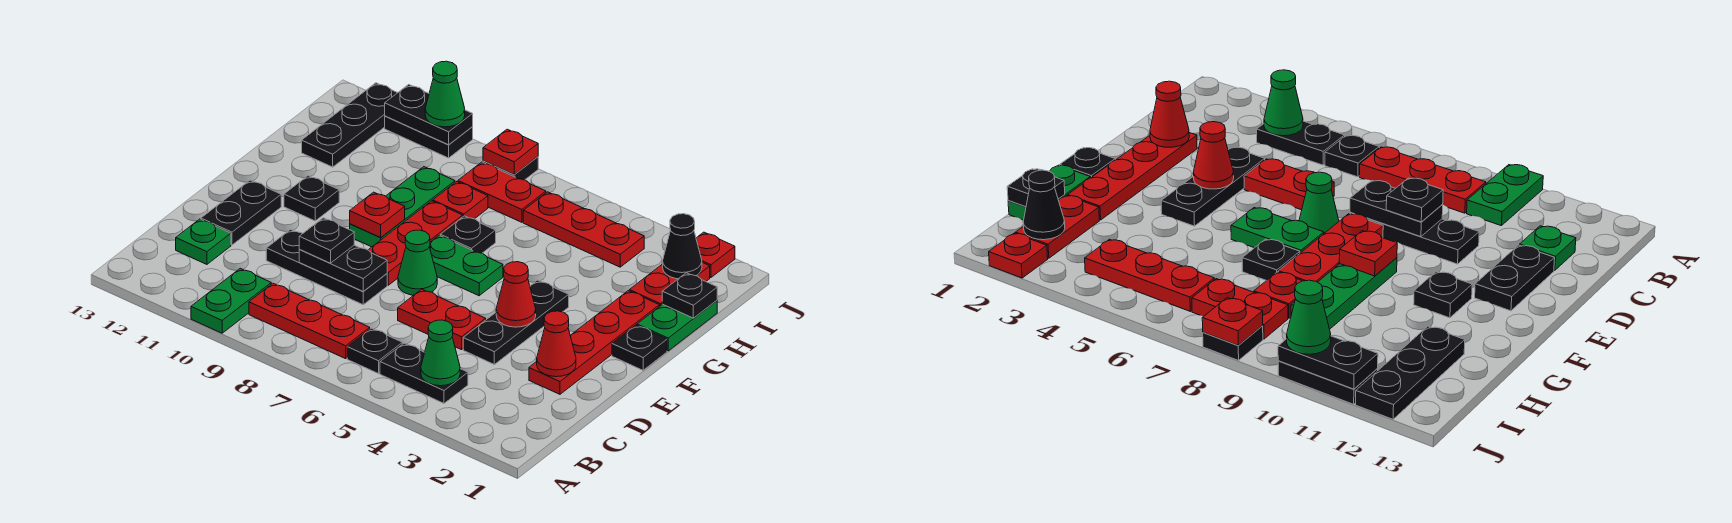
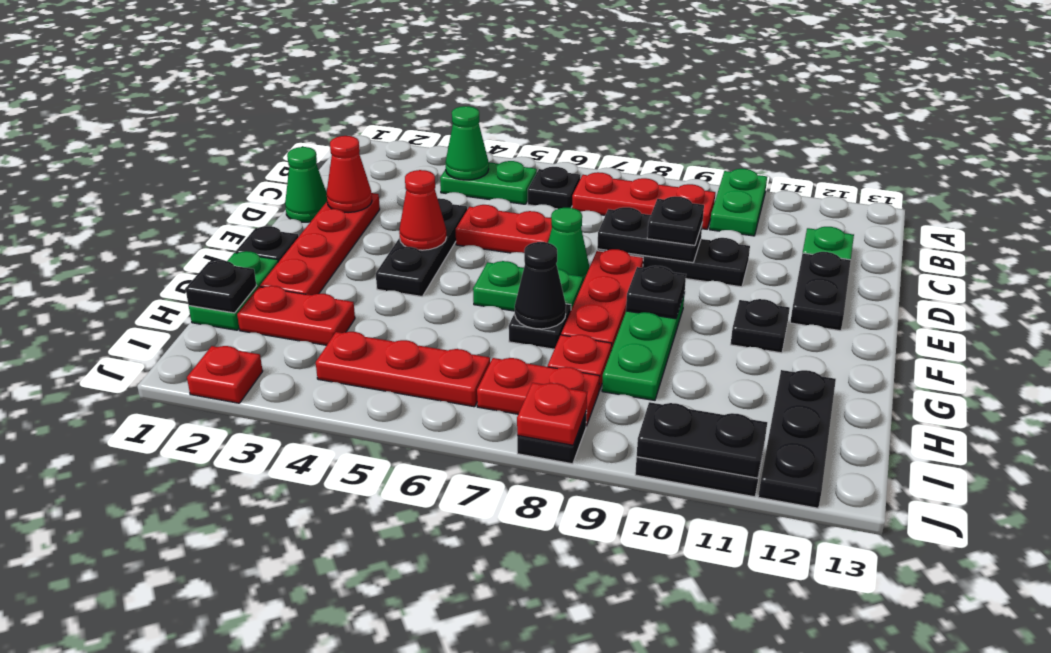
black plate B4:B5 level 1 -> green plate B4:B5 level 1
red plate F9 level 2 -> black plate F9 level 2
red plate H2:I2 level 1 -> red plate H2:H3 level 1
black cone I2 level 2 -> black cone G7 level 2
green cone J10 level 3 -> green cone D1 level 1

